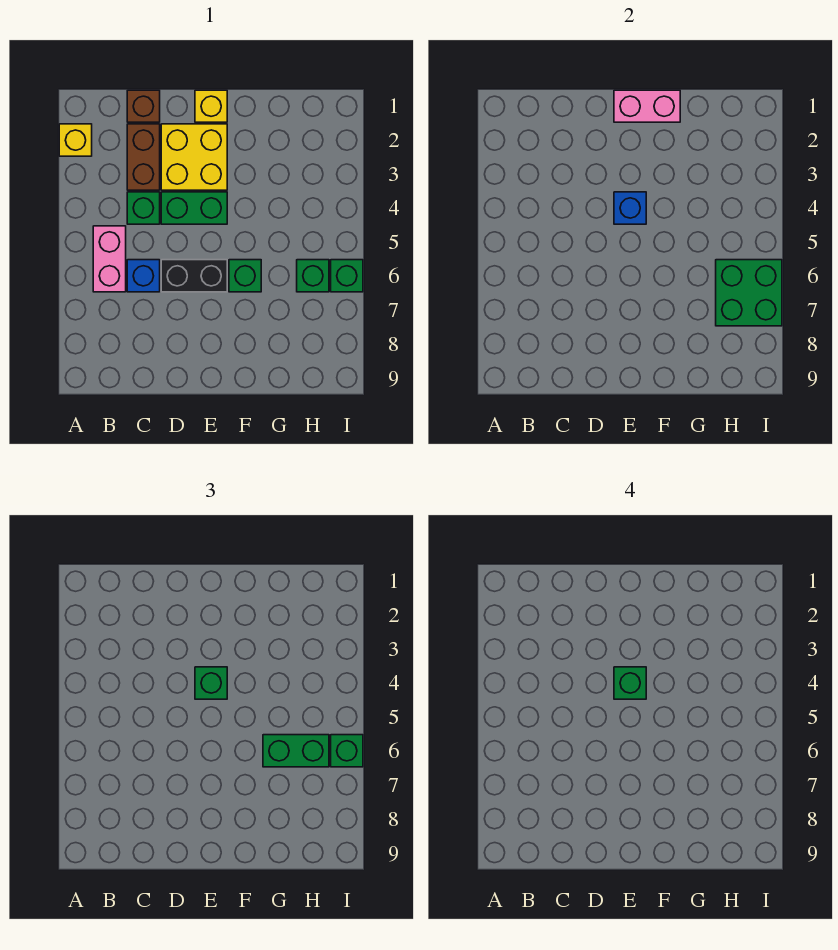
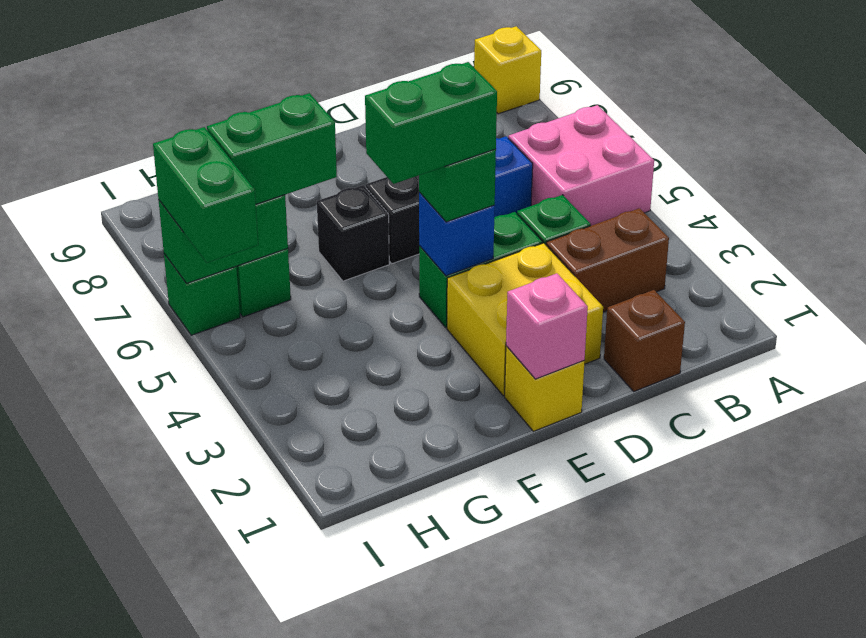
yellow brick A2 level 1 -> yellow brick A9 level 1
pink brick B5:B6 level 1 -> pink brick A5:B6 level 1
brown brick C2:C3 level 1 -> brown brick B3:C3 level 1
pink brick E1:F1 level 2 -> pink brick E1 level 2
green brick E4 level 4 -> green brick E4:F4 level 4
green brick F6 level 1 -> black brick F6 level 1
green brick H6:I7 level 2 -> green brick H6:I6 level 2
green brick I6 level 3 -> green brick I5:I6 level 3

